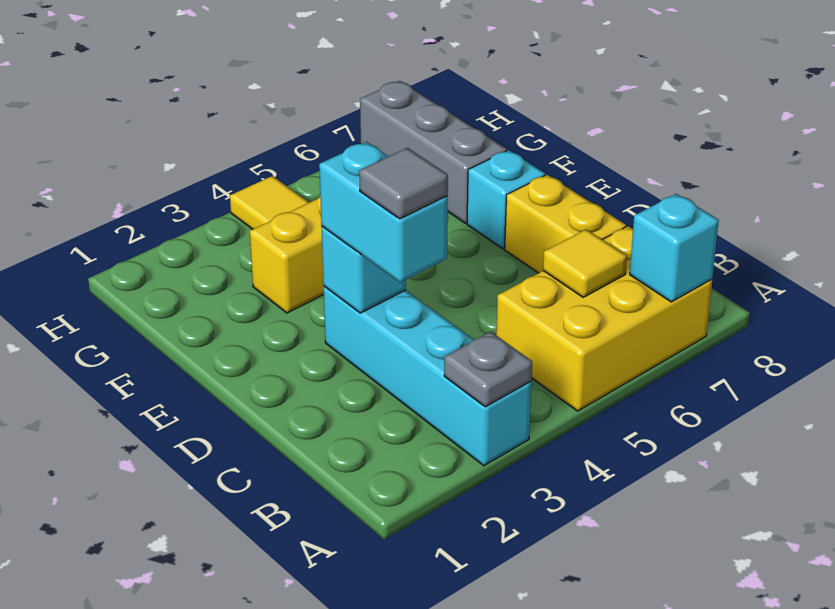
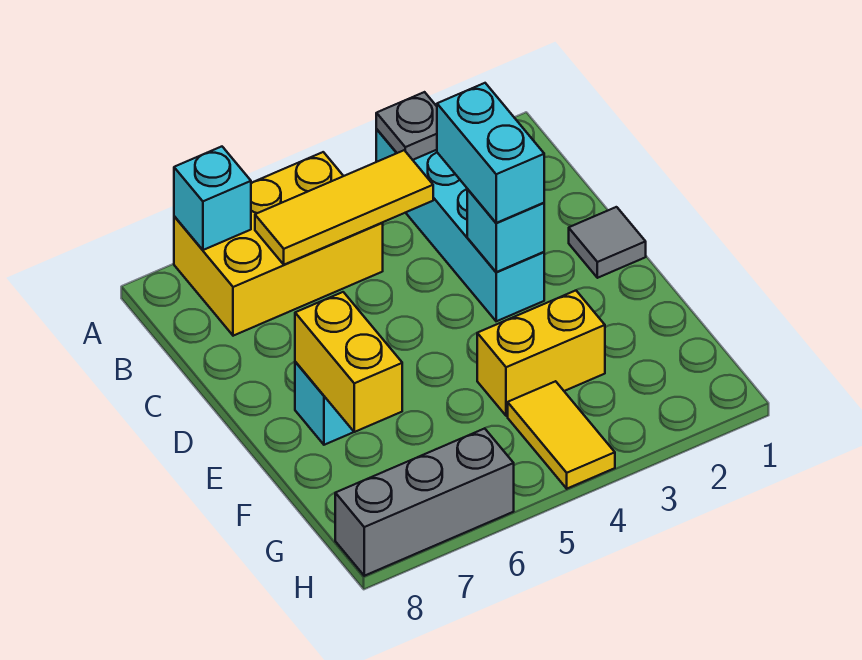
yellow tile B6 level 2 -> yellow tile B4:B6 level 2
grey tile C3 level 4 -> grey tile D1 level 1
yellow brick C7:D7 level 1 -> yellow brick E7:F7 level 2
grey brick F7:H7 level 1 -> grey brick H6:H8 level 1

